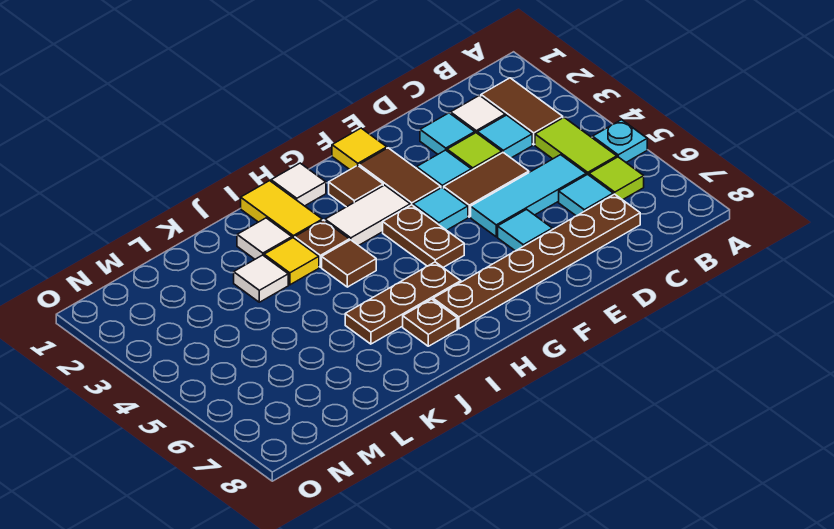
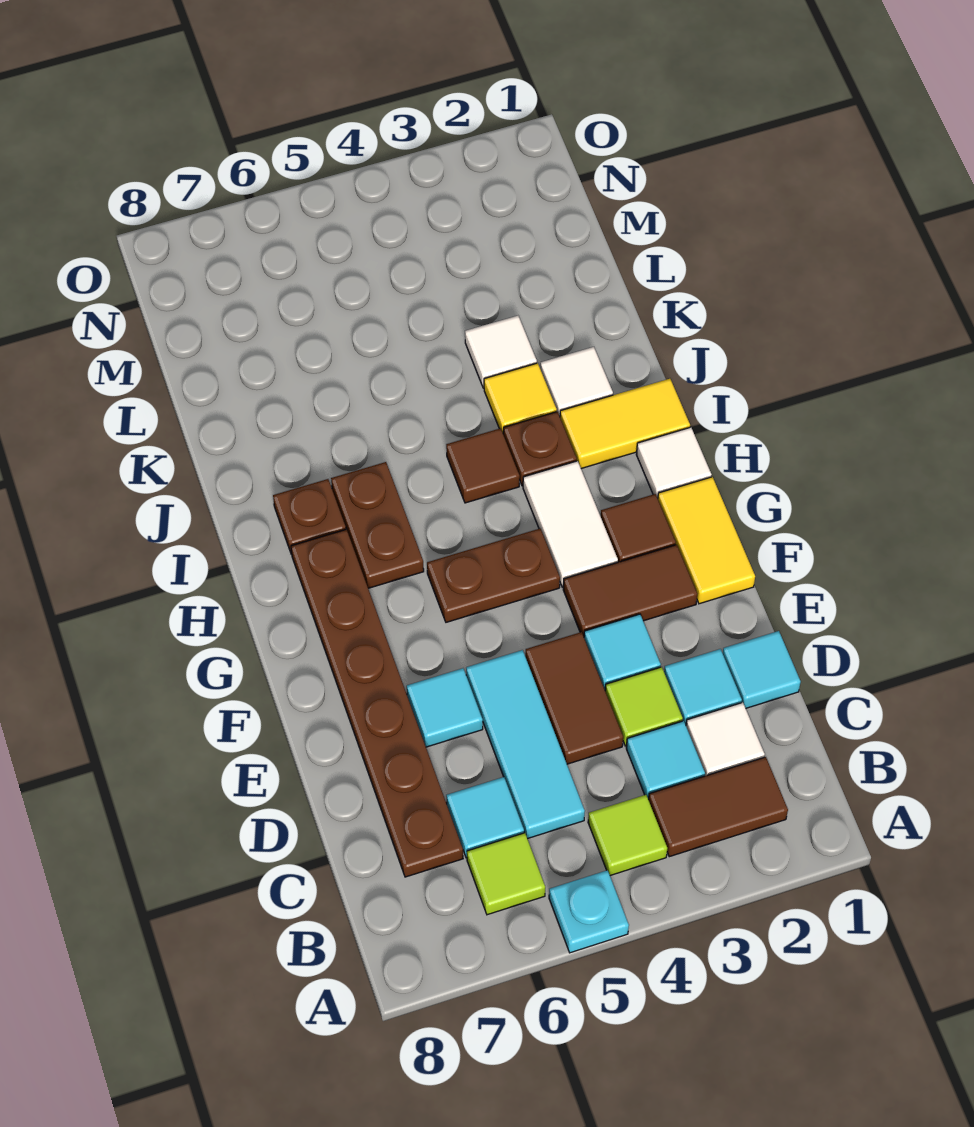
lime tile B4:B5 level 1 -> lime tile B4 level 1
yellow tile F1 level 1 -> yellow tile F1:G1 level 1
cyan tile F4 level 1 -> cyan tile D1 level 1
brown plate H6:J6 level 1 -> brown plate H6:I6 level 1

